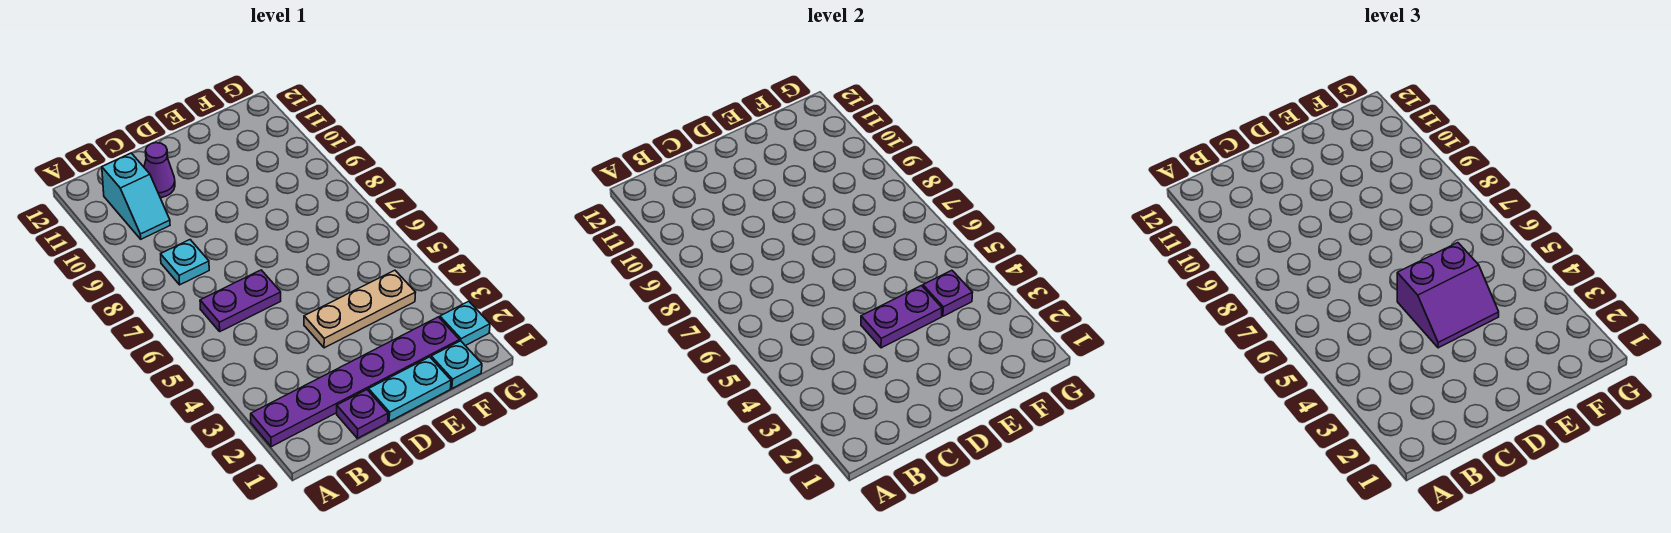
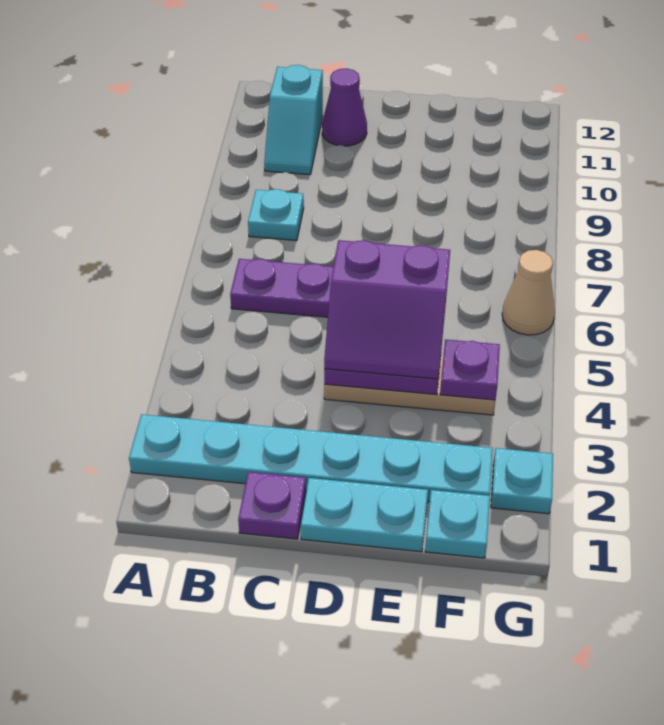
purple plate A2:F2 level 1 -> cyan plate A2:F2 level 1
none -> tan cone G6 level 1

